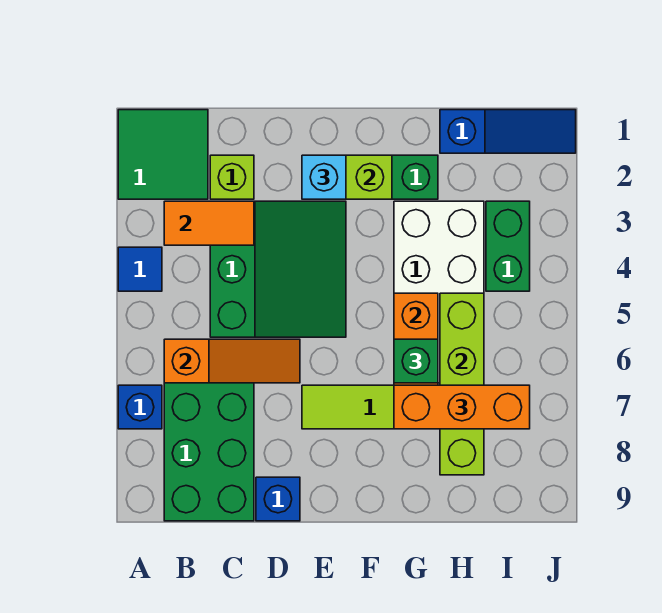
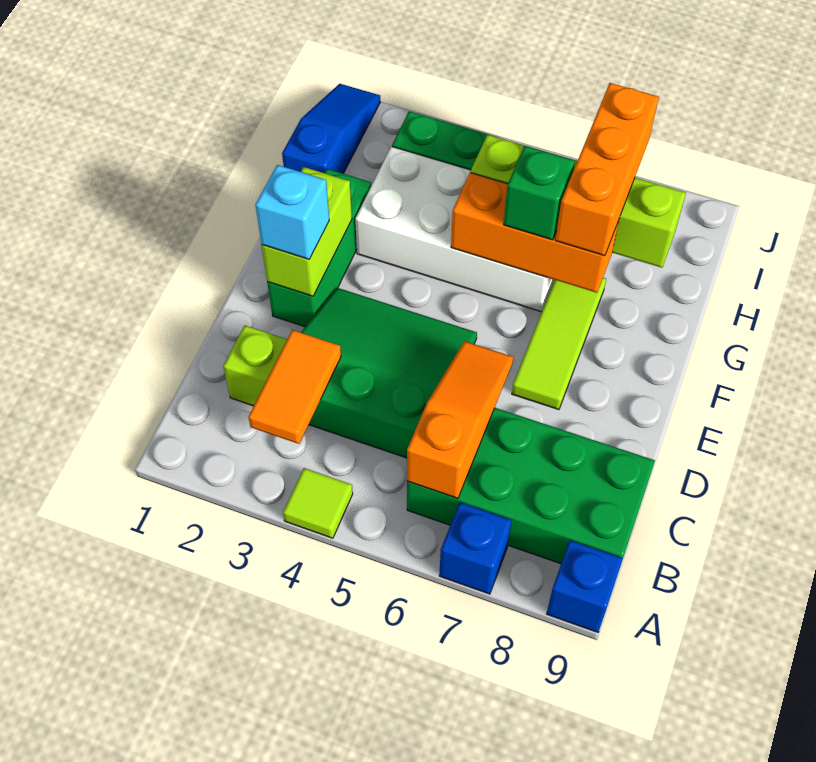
green tile A1:B2 level 1 -> none
blue tile A4 level 1 -> lime tile A4 level 1
blue brick D9 level 1 -> blue brick A9 level 1

